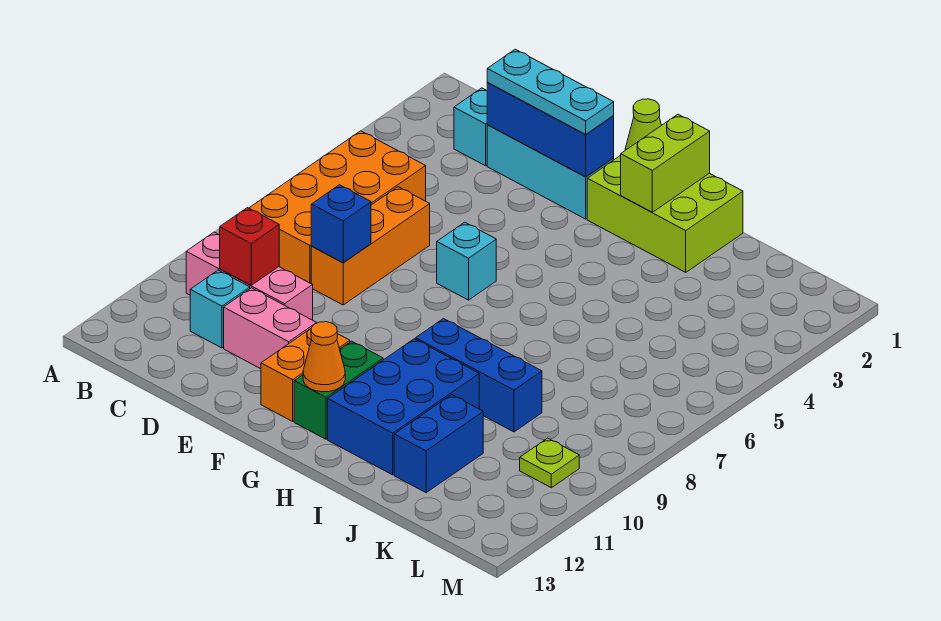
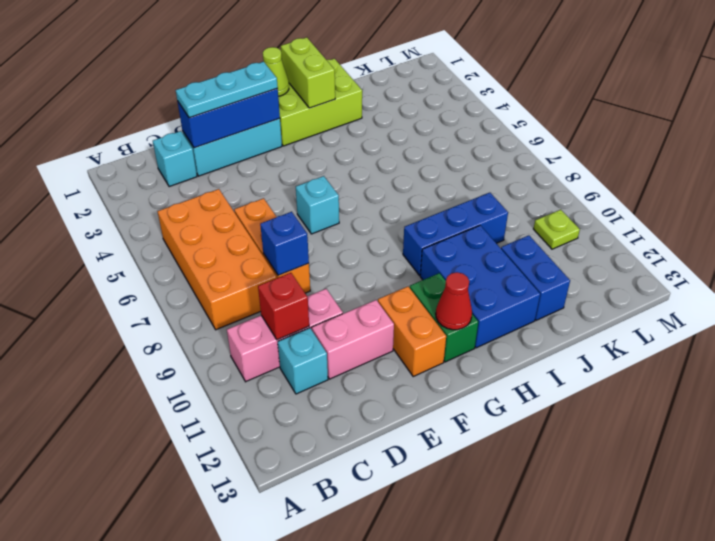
orange cone G12 level 2 -> red cone G12 level 2

